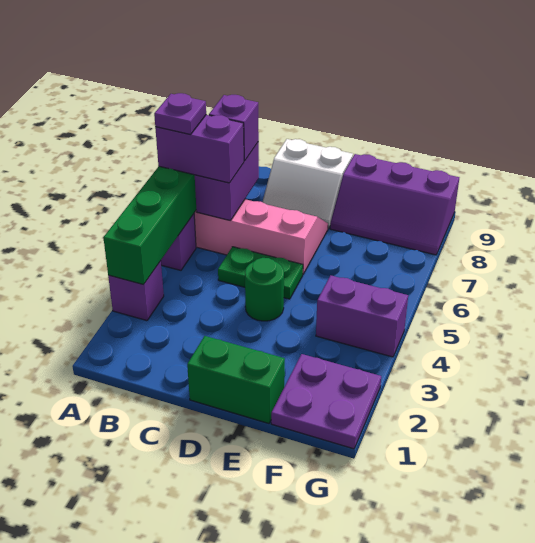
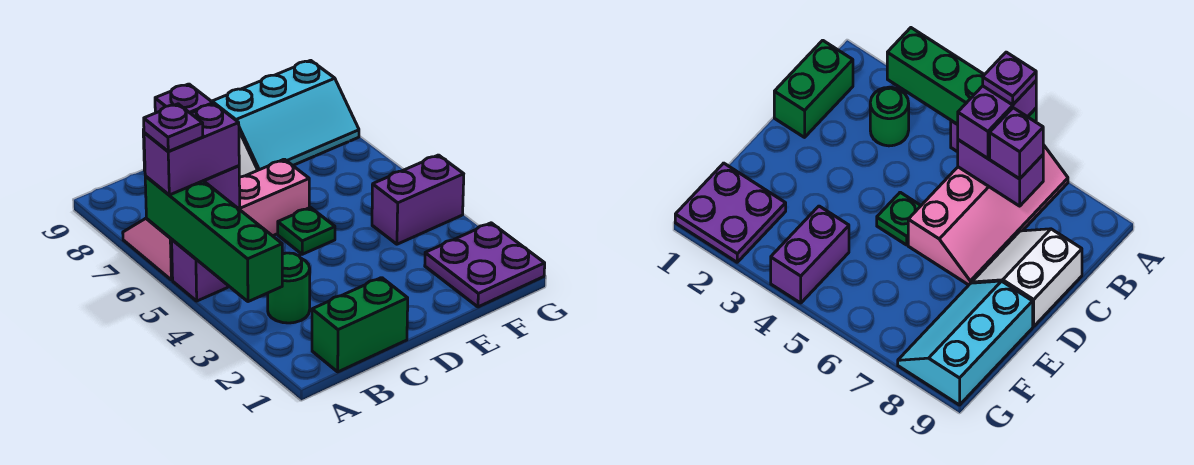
purple brick A3 level 1 -> none
green plate C5:D5 level 1 -> green plate D5 level 1
green brick D1:E1 level 1 -> green brick B1:C1 level 1
green round brick D4 level 1 -> green round brick B3 level 1
purple slope E8:G9 level 1 top 9 -> cyan slope E8:G9 level 1 top 9

